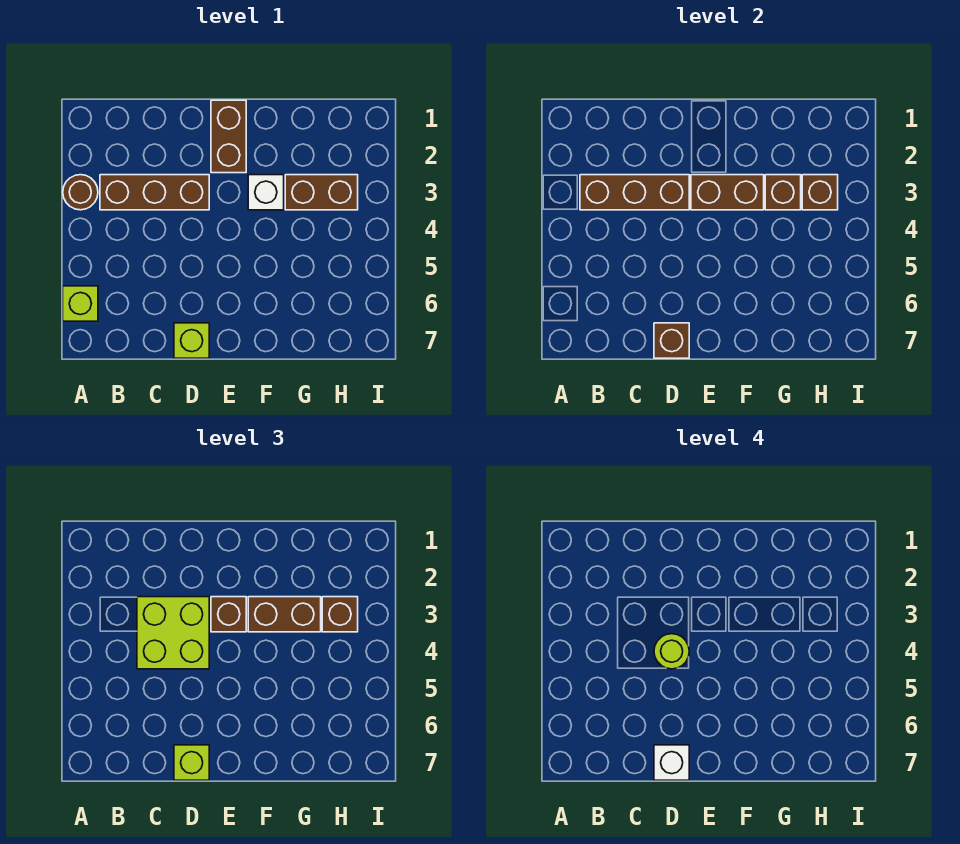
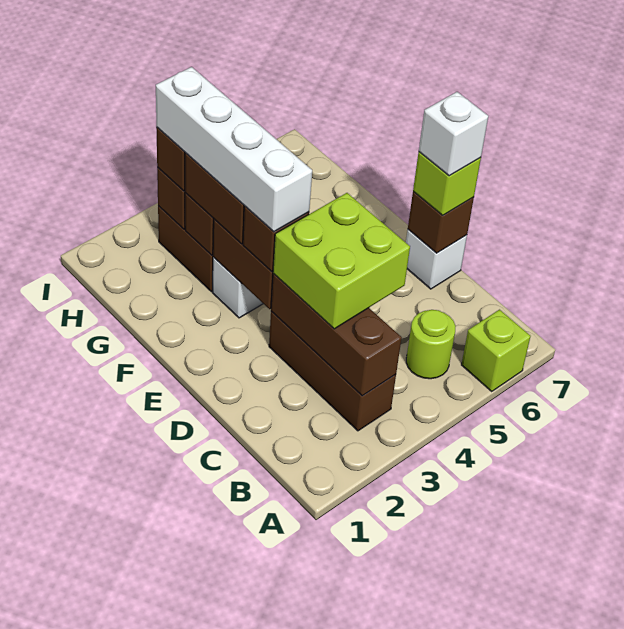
brown round brick A3 level 1 -> none
lime round brick D4 level 4 -> lime round brick B5 level 1
lime brick D7 level 1 -> white brick D7 level 1
brown brick E1:E2 level 1 -> none
none -> white brick E3:H3 level 4

